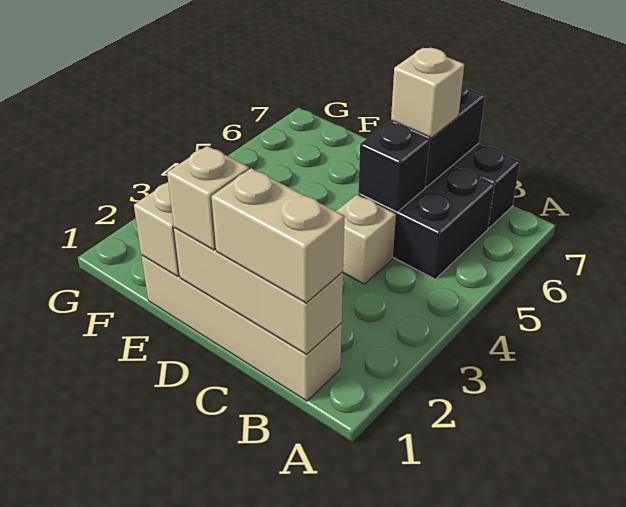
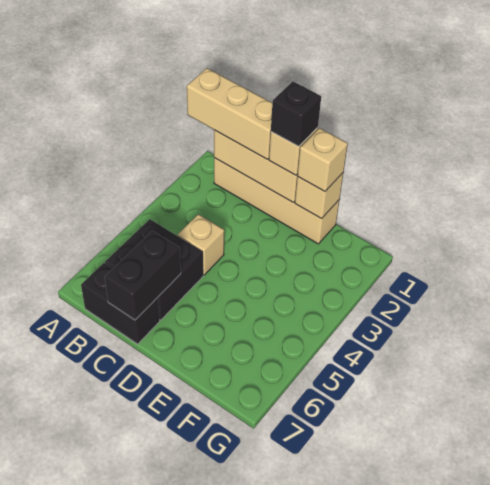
tan brick B1:C1 level 3 -> tan brick A1:C1 level 3
black brick C5 level 2 -> black brick D1 level 4
tan brick C6 level 3 -> tan brick E1 level 3

